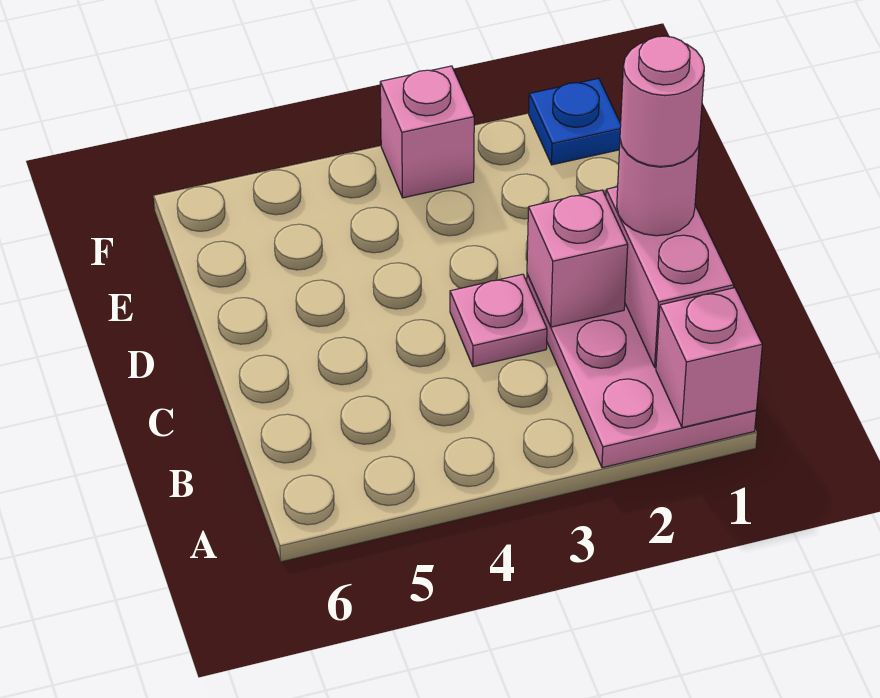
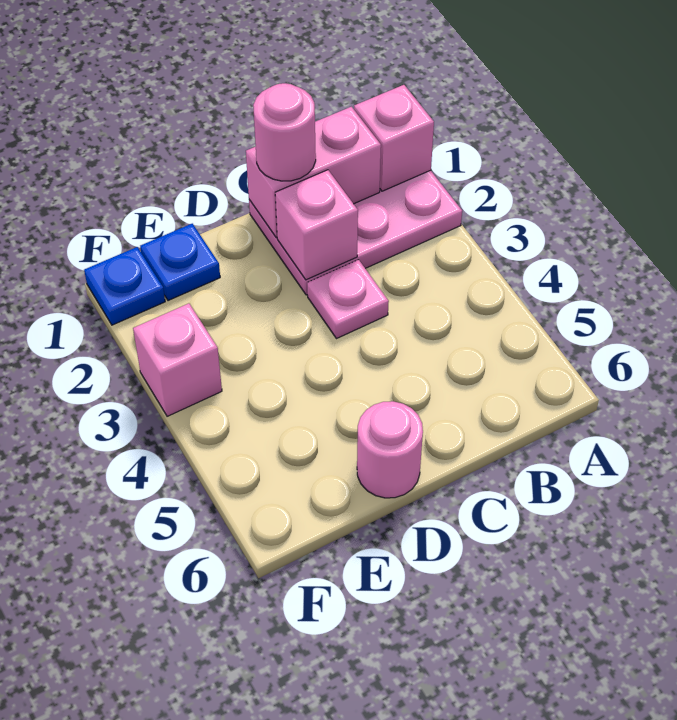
pink round brick C1 level 4 -> pink round brick D6 level 1
none -> blue plate E1 level 1

